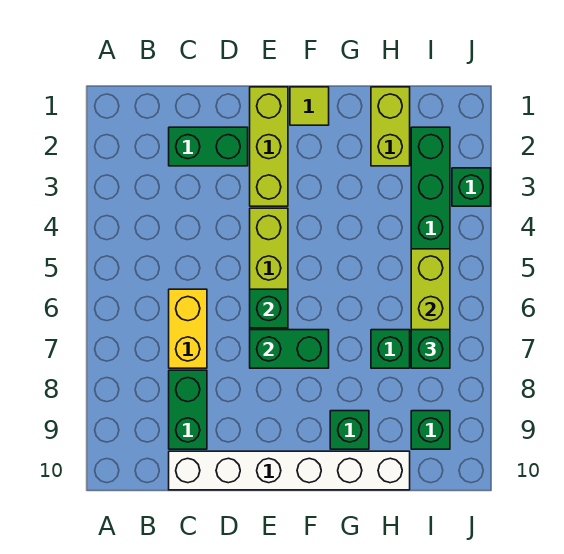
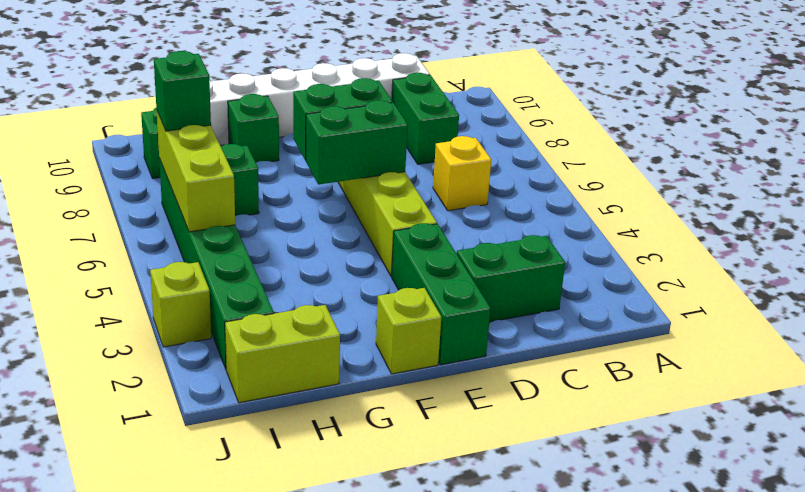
yellow brick C6:C7 level 1 -> yellow brick C6 level 1
lime brick E1:E3 level 1 -> green brick E1:E3 level 1
green brick E6 level 2 -> green brick E6:F6 level 2
lime tile F1 level 1 -> lime brick F1 level 1
lime brick H1:H2 level 1 -> lime brick H1:I1 level 1
green brick J3 level 1 -> lime brick J3 level 1

